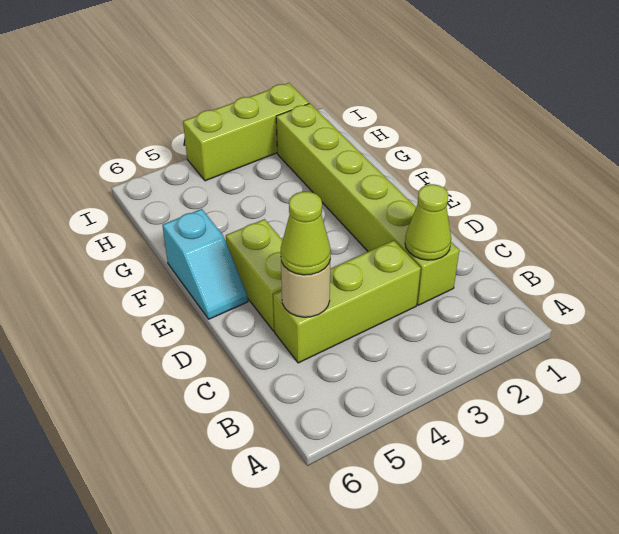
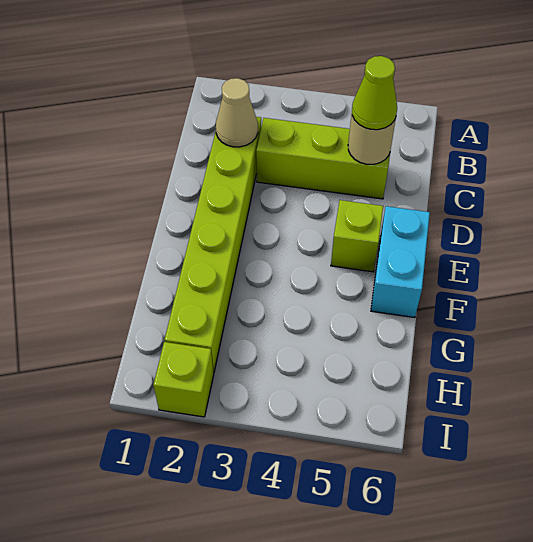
lime cone C2 level 2 -> tan cone C2 level 2
lime brick D5:E5 level 1 -> lime brick E5 level 1
cyan slope E6:F6 level 1 top F -> cyan brick E6:F6 level 1
lime brick I2:I4 level 1 -> lime brick I2 level 1

